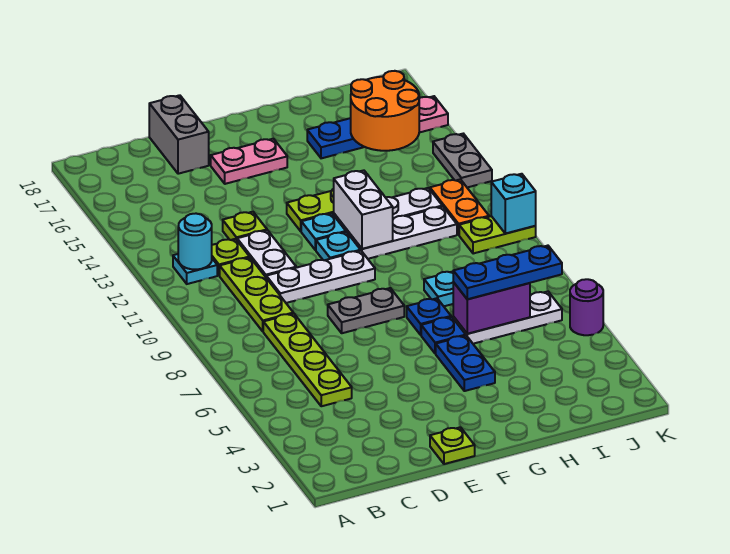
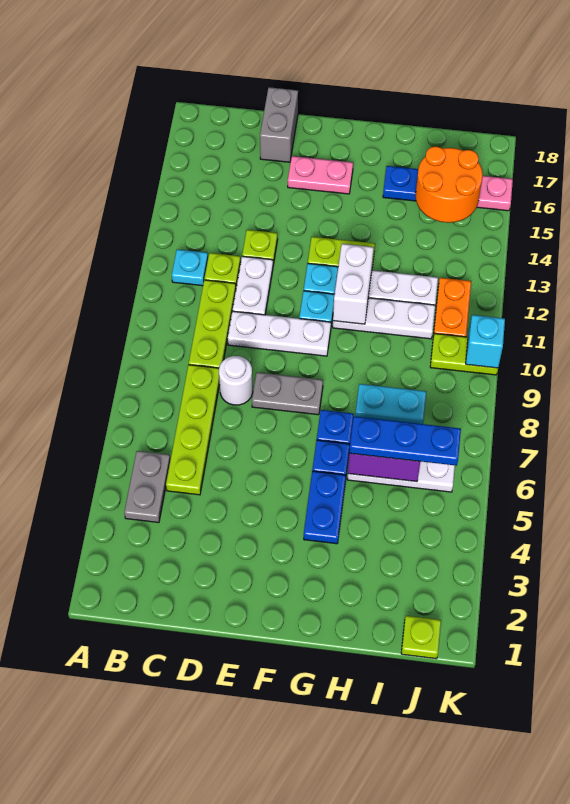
cyan round brick B12 level 2 -> none
none -> white round brick D8 level 1
lime plate E1 level 1 -> lime plate J1 level 1
purple round brick K5 level 1 -> none
grey plate K13:K14 level 1 -> grey plate B4:B5 level 1

